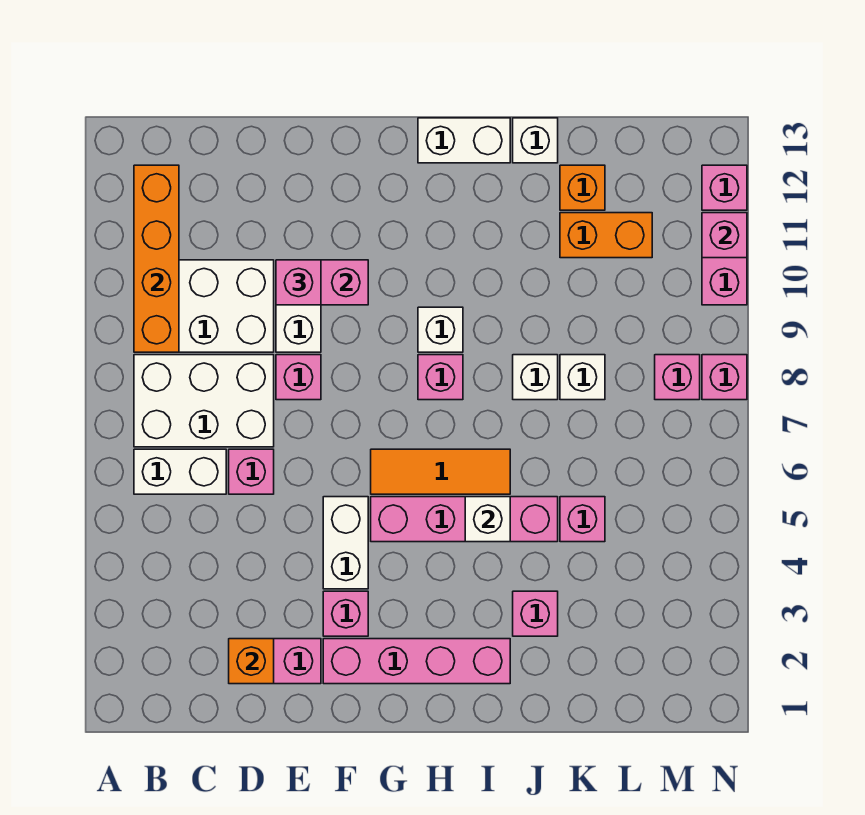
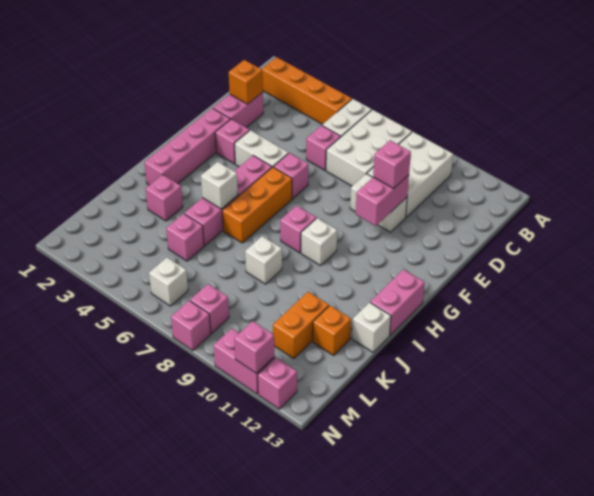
orange brick B9:B12 level 2 -> orange brick B2:B5 level 1
pink brick E8 level 1 -> pink brick F6 level 1
orange tile G6:I6 level 1 -> orange brick G6:I6 level 1
white brick H13:I13 level 1 -> pink brick H13:I13 level 1
white brick K8 level 1 -> white brick M6 level 1

